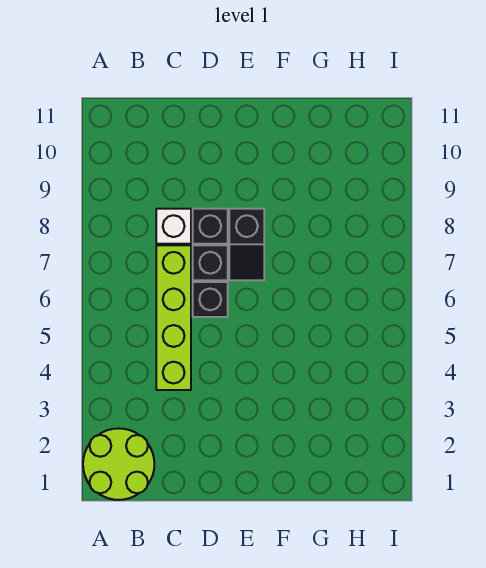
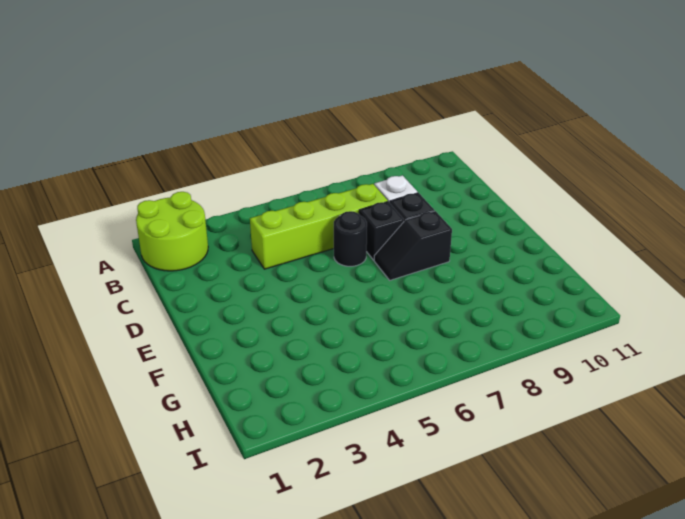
black brick D6 level 1 -> black round brick D6 level 1

